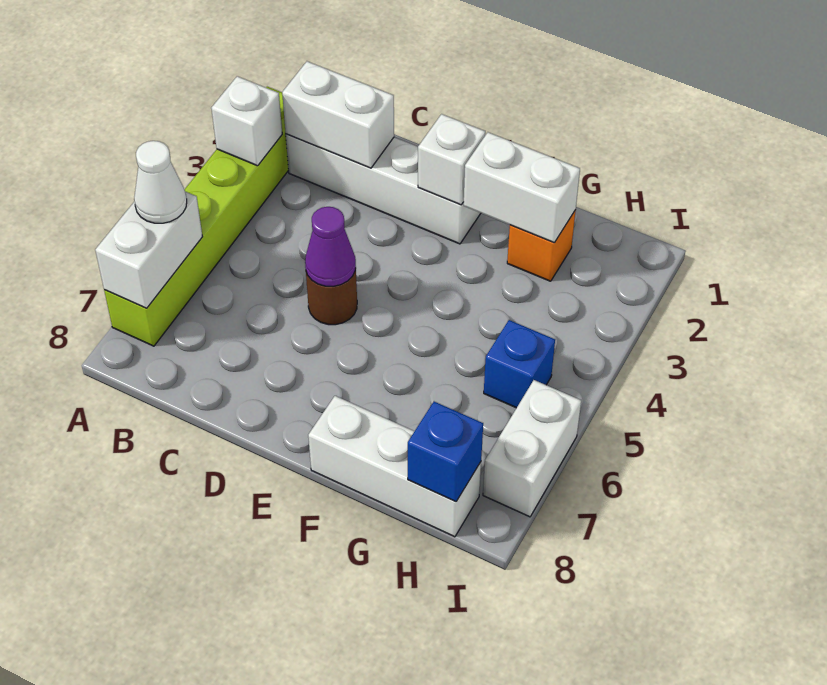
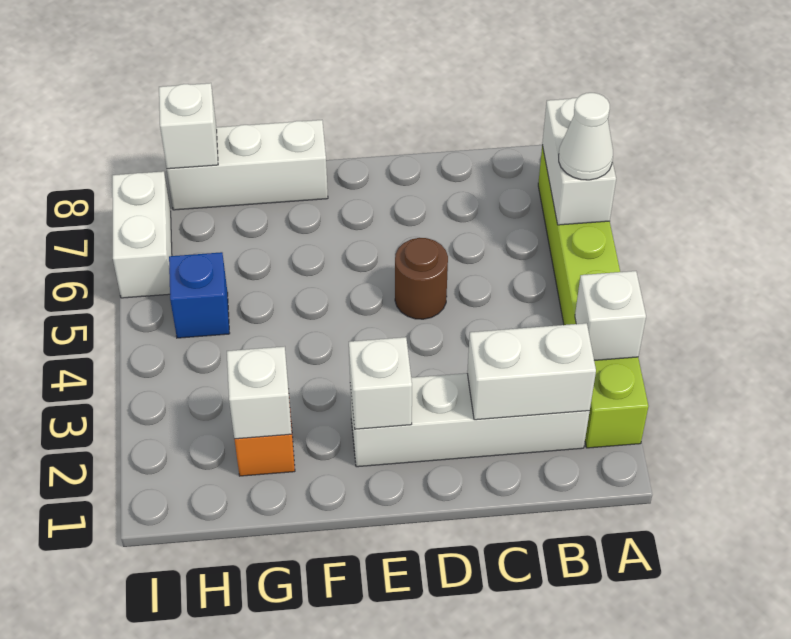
purple cone D5 level 2 -> none
white brick F2:G2 level 2 -> white brick G2 level 2
blue brick H8 level 2 -> white brick H8 level 2

